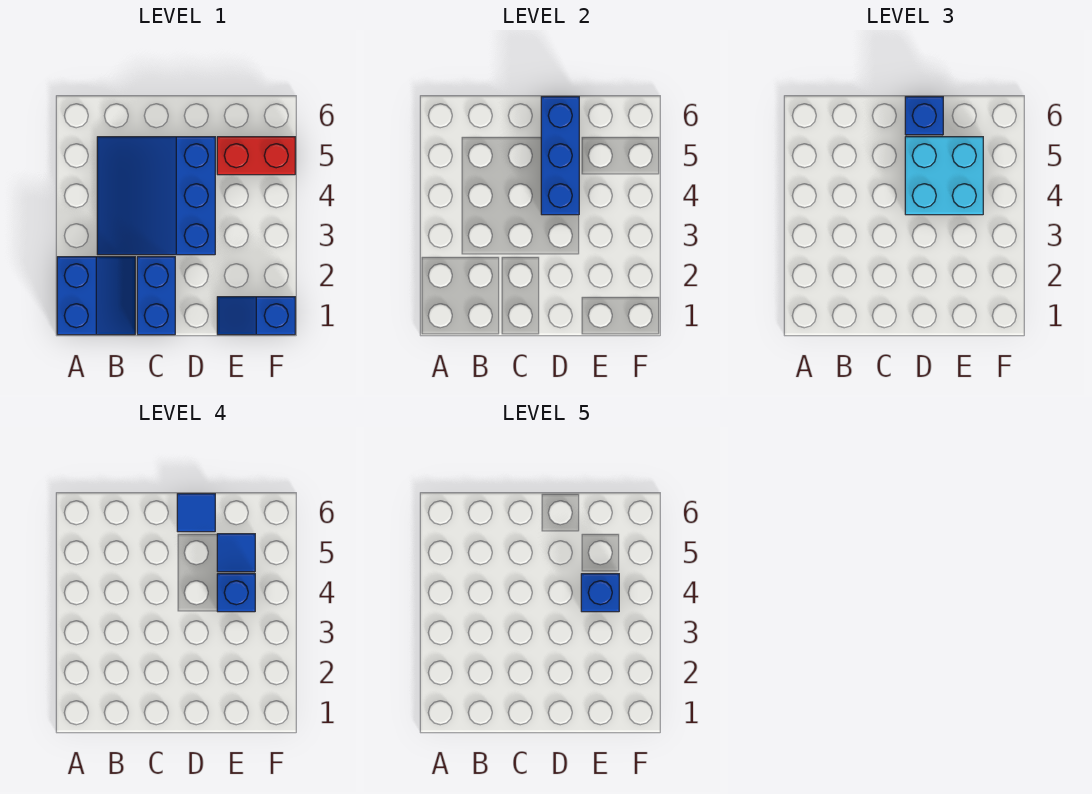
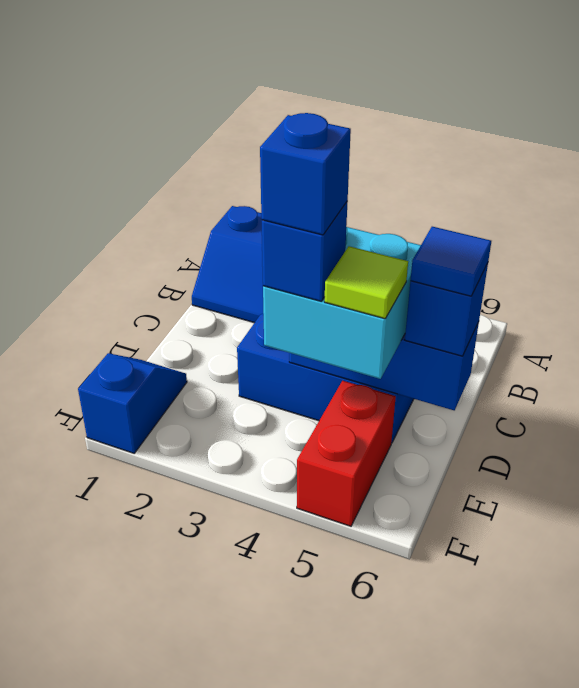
blue brick C1:C2 level 1 -> none
blue tile E5 level 4 -> lime tile E5 level 4

